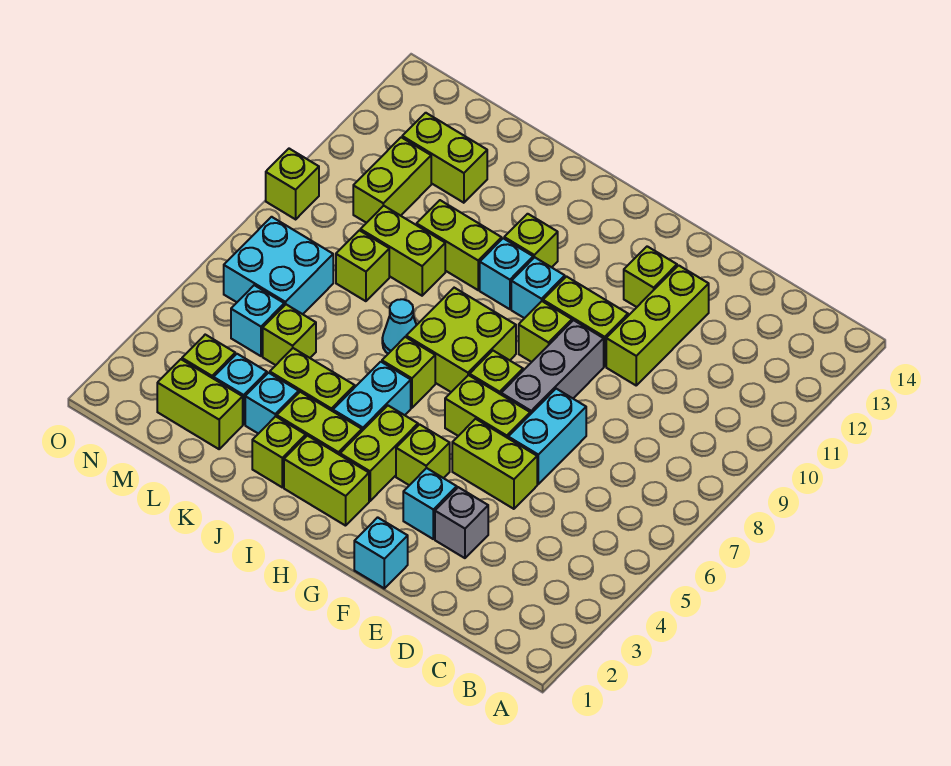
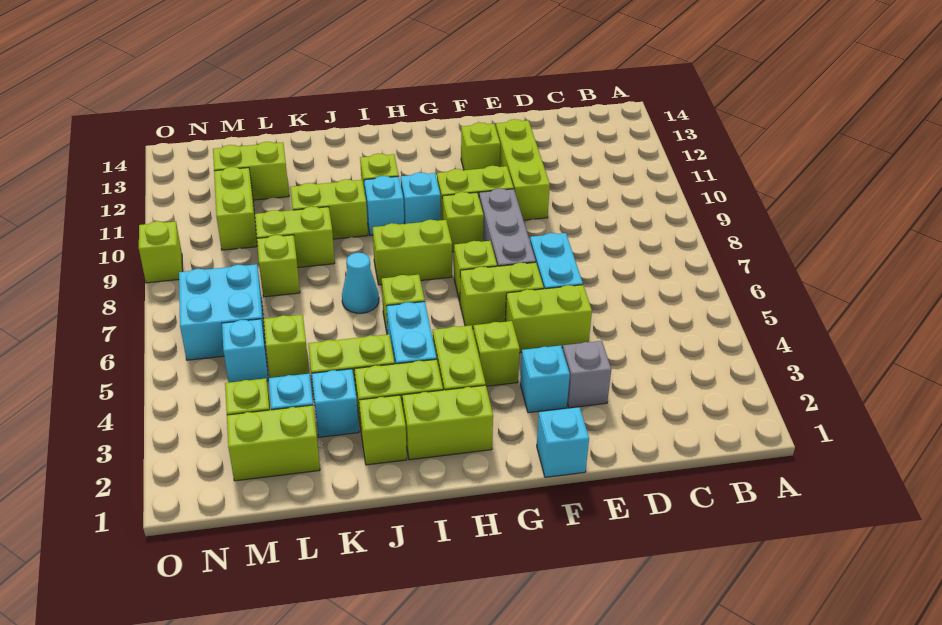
lime brick H7:I8 level 1 -> lime brick H8:I8 level 1

